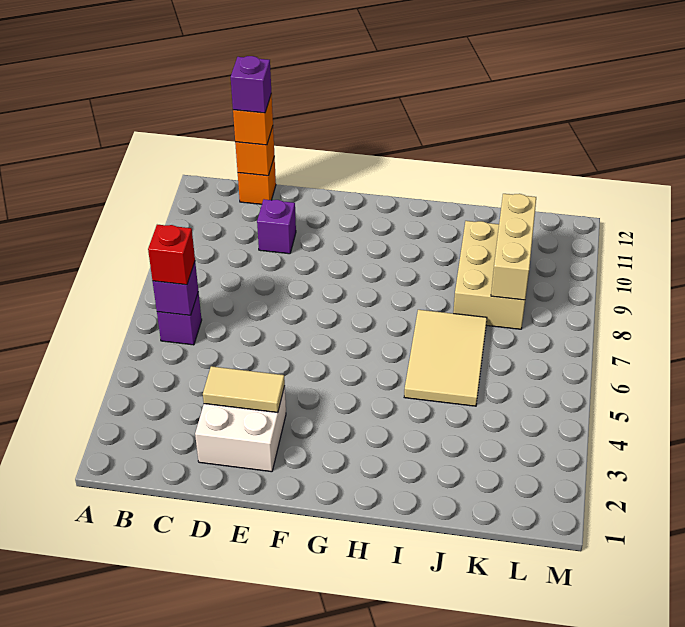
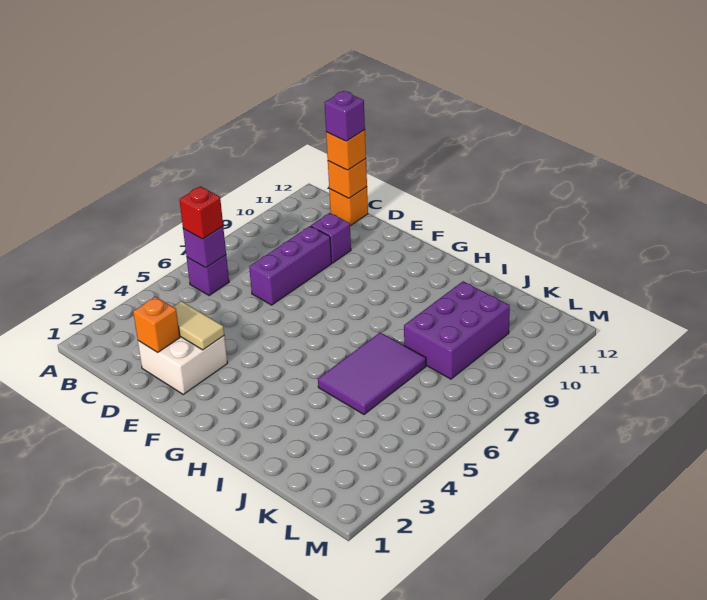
none -> orange brick D2 level 2
none -> purple brick D7:D9 level 1
tan tile I5:J7 level 1 -> purple tile I5:J7 level 1
tan brick J8:K10 level 1 -> purple brick J8:K10 level 1
tan brick K8:K10 level 2 -> none

